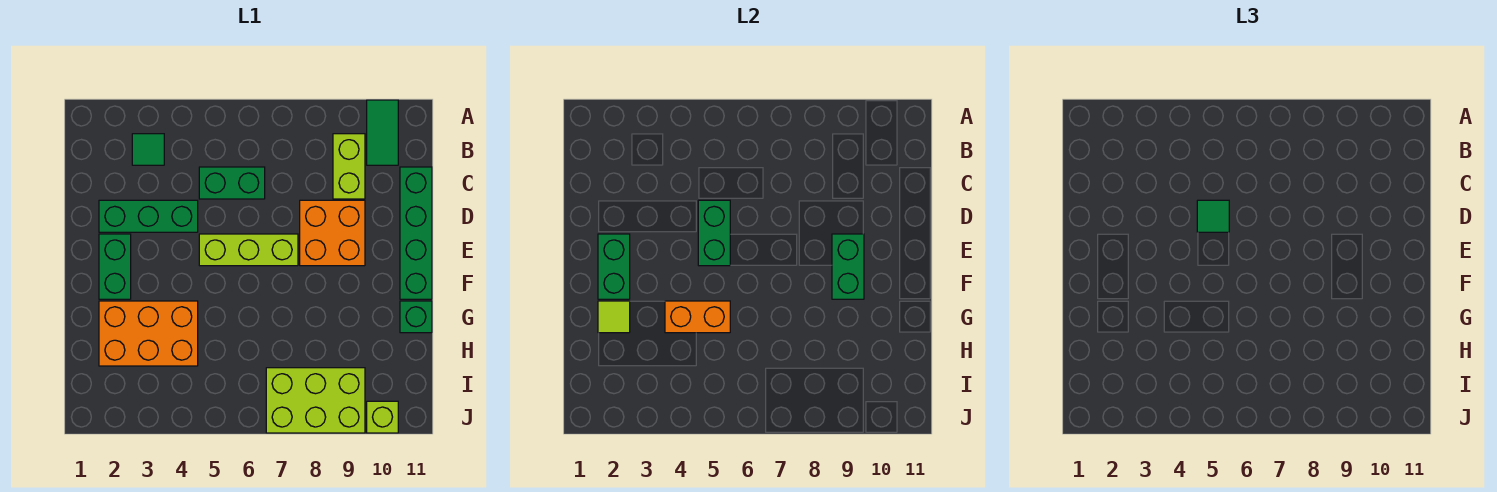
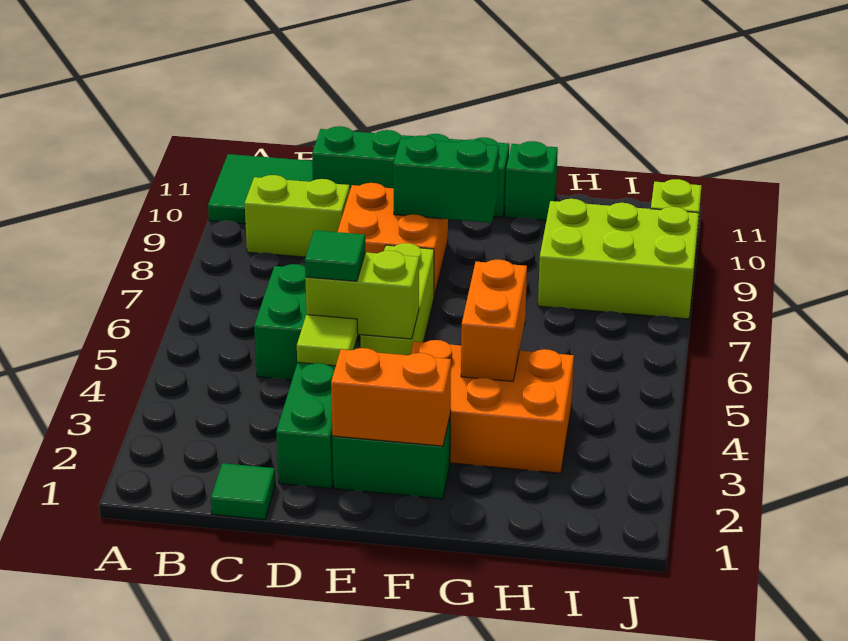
green tile A10:B10 level 1 -> green tile A10:B11 level 1
green tile B3 level 1 -> green tile C1 level 1
green brick D5:E5 level 2 -> lime brick D5:E5 level 2
green brick E2:F2 level 2 -> orange brick E2:F2 level 2
orange brick G2:H4 level 1 -> orange brick F3:H4 level 1
lime tile G2 level 2 -> lime tile D4 level 2
lime brick I7:J9 level 1 -> lime brick H8:J9 level 1

